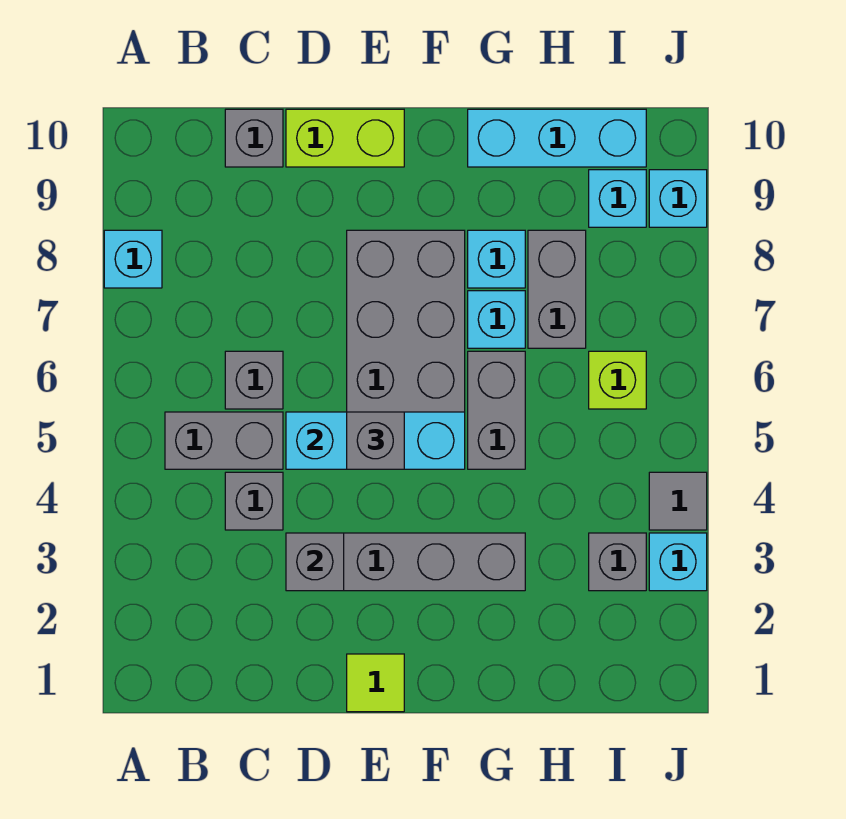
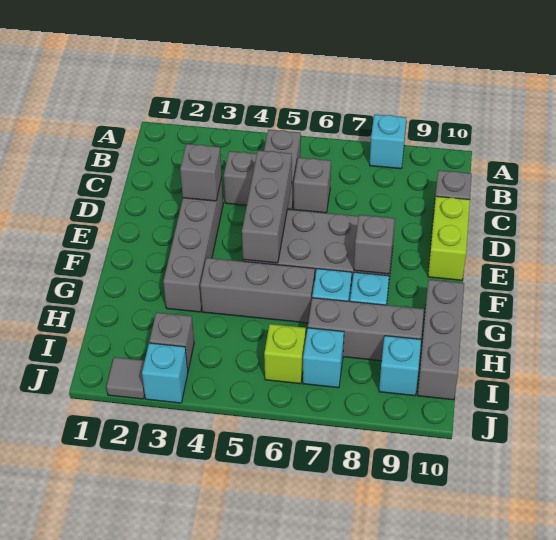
cyan brick D5:F5 level 2 -> grey brick D5:F5 level 2
lime tile E1 level 1 -> none
grey brick E5 level 3 -> grey brick F8 level 2
grey brick G5:G6 level 1 -> grey brick G4:G6 level 1
cyan brick G10:I10 level 1 -> grey brick G10:I10 level 1
grey brick H7:H8 level 1 -> grey brick H7:H9 level 1
grey tile J4 level 1 -> grey tile J2 level 1
cyan brick J9 level 1 -> cyan brick I7 level 1

